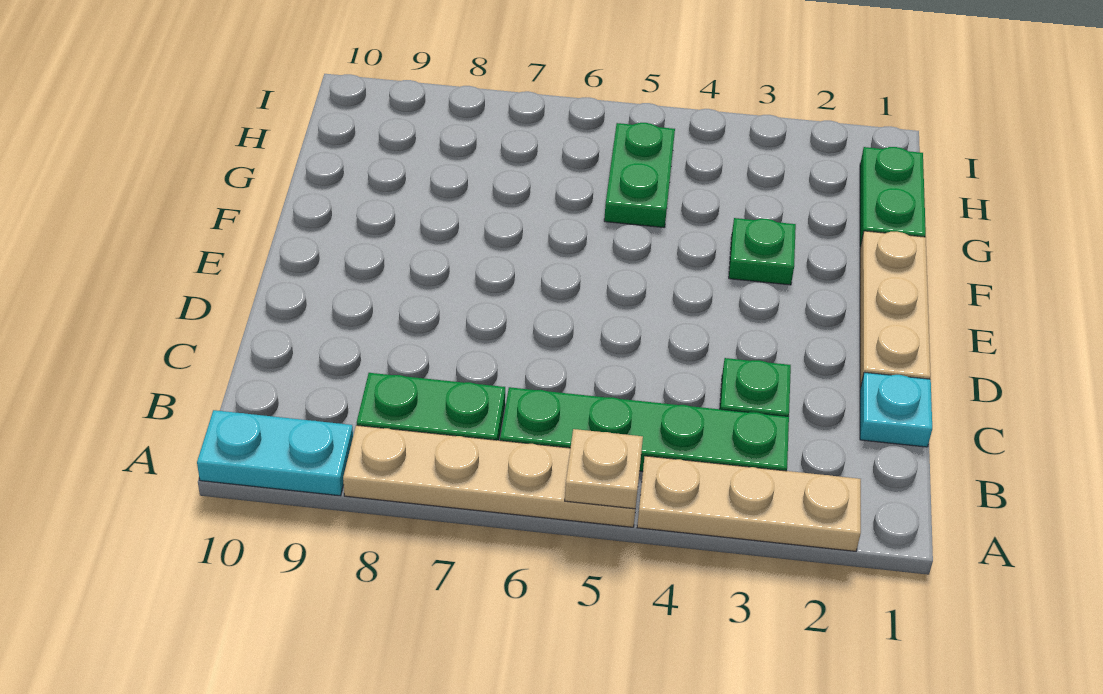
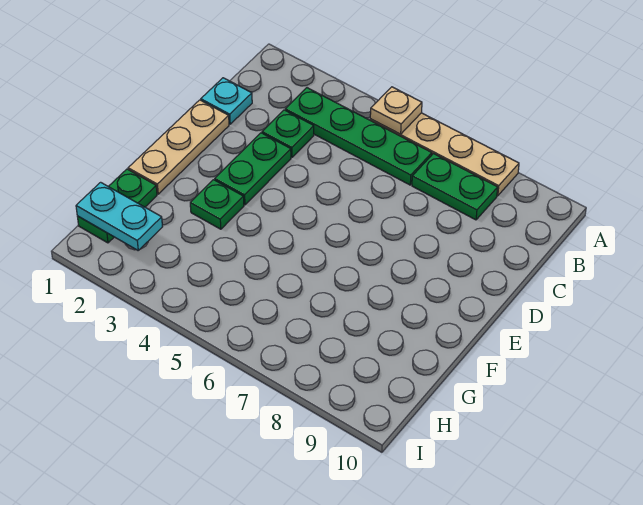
tan plate A2:A4 level 1 -> none
cyan plate A9:A10 level 1 -> cyan plate H1:H2 level 2
green plate G5:H5 level 1 -> green plate D3:E3 level 1

